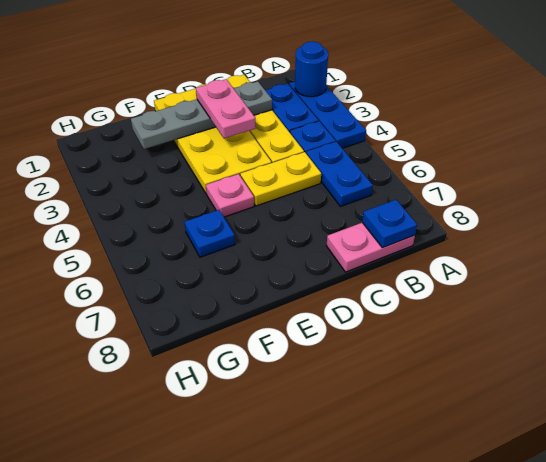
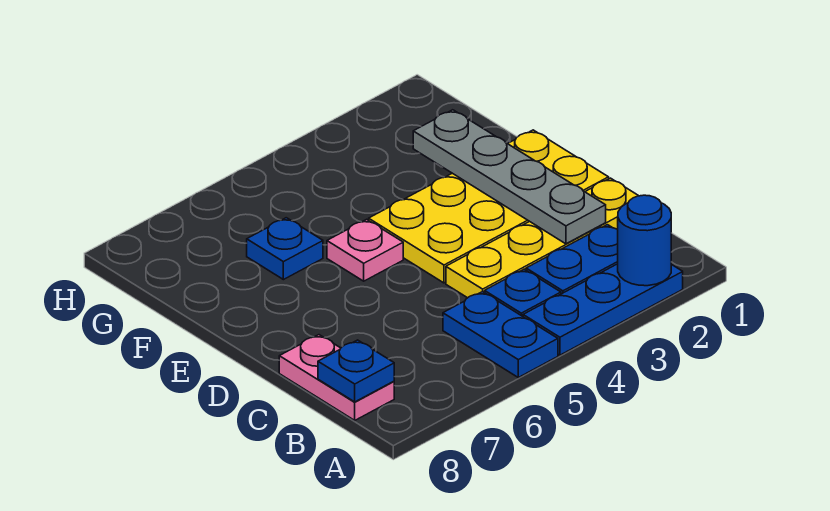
blue plate B5:B6 level 1 -> blue plate A5:B5 level 1
yellow plate C5:D5 level 1 -> none
pink plate D2:D3 level 3 -> none

